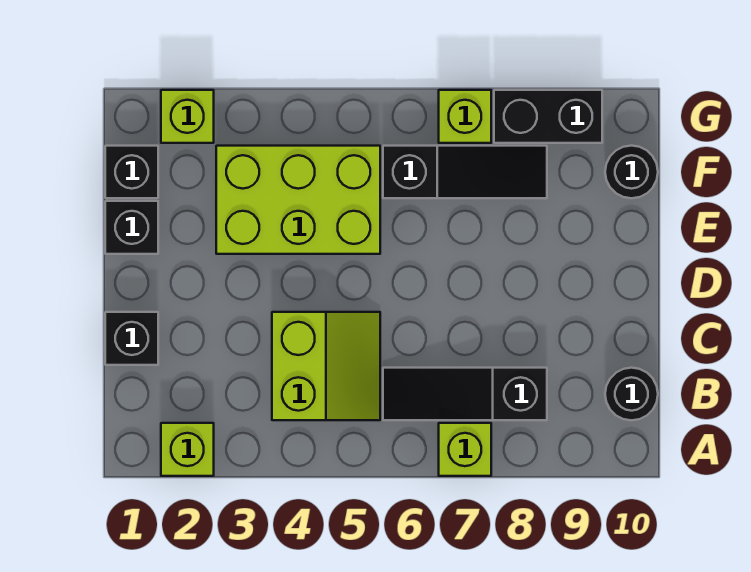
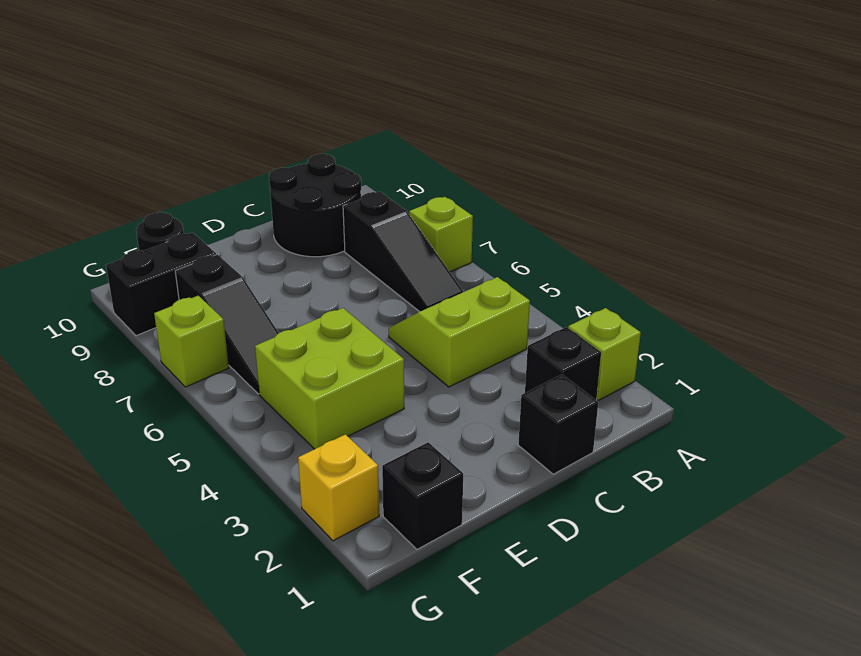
black round brick B10 level 1 -> black round brick B9:C10 level 1
black brick E1 level 1 -> black brick B2 level 1
lime brick E3:F5 level 1 -> lime brick E4:F5 level 1
black slope F6:F8 level 1 top 6 -> black slope F6:F8 level 1 top 8
lime brick G2 level 1 -> yellow brick G2 level 1
black brick G8:G9 level 1 -> black brick F9:G9 level 1

